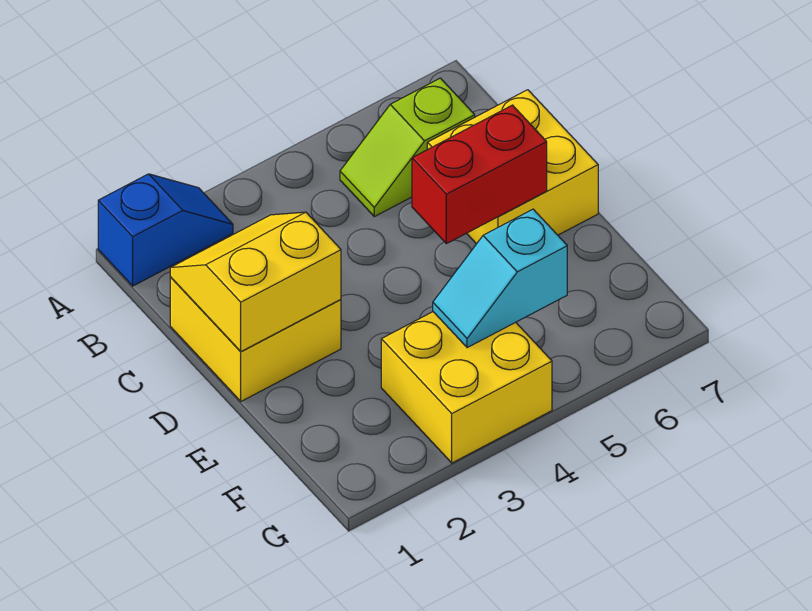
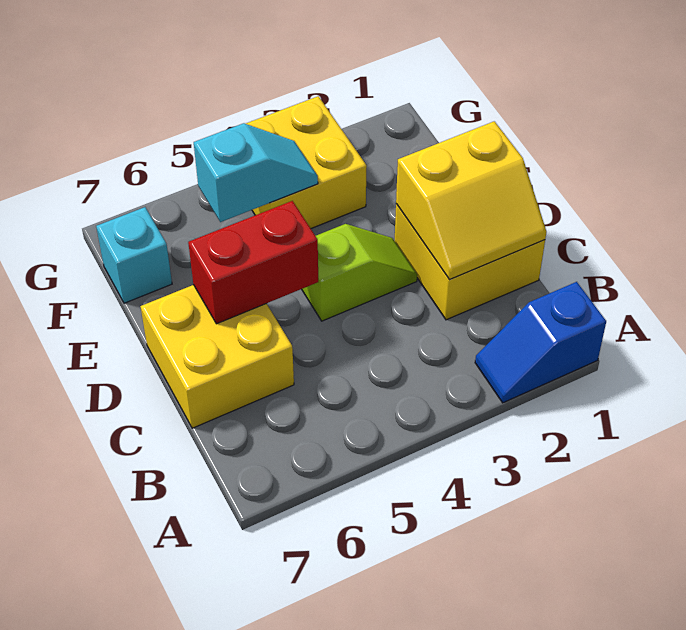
lime slope B5:B6 level 1 top 6 -> lime slope D3:D4 level 1 top 4
none -> cyan brick F7 level 1

